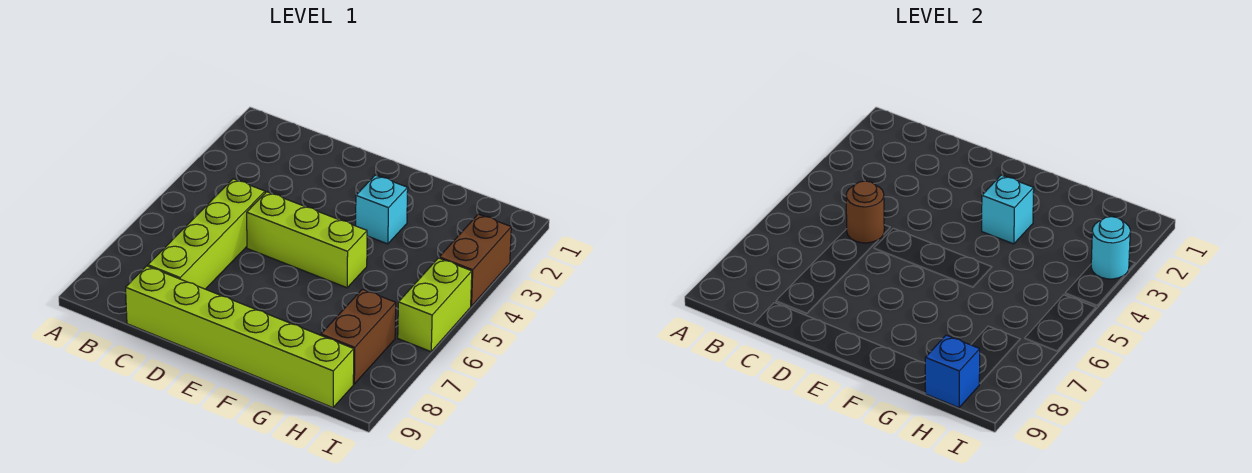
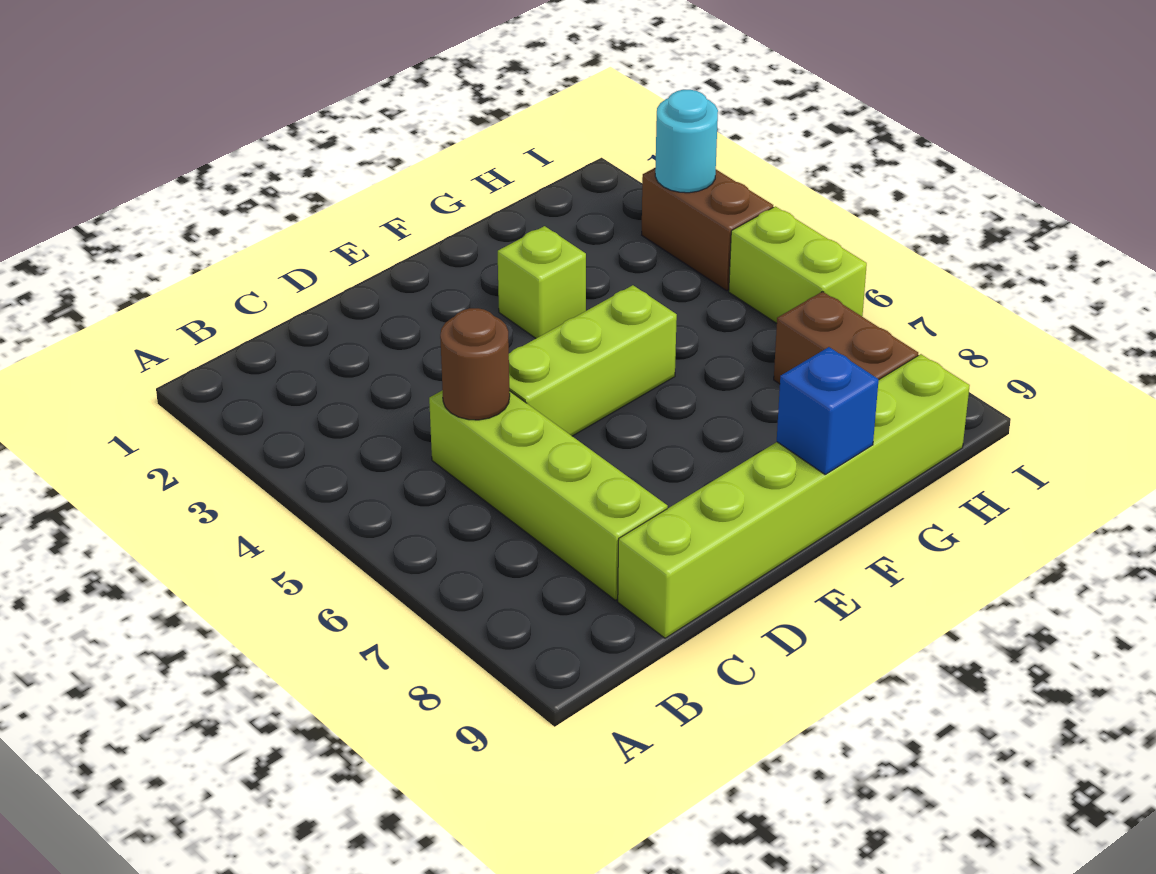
cyan brick F3 level 1 -> lime brick F3 level 1
cyan brick F3 level 2 -> none
blue brick H9 level 2 -> blue brick F9 level 2

